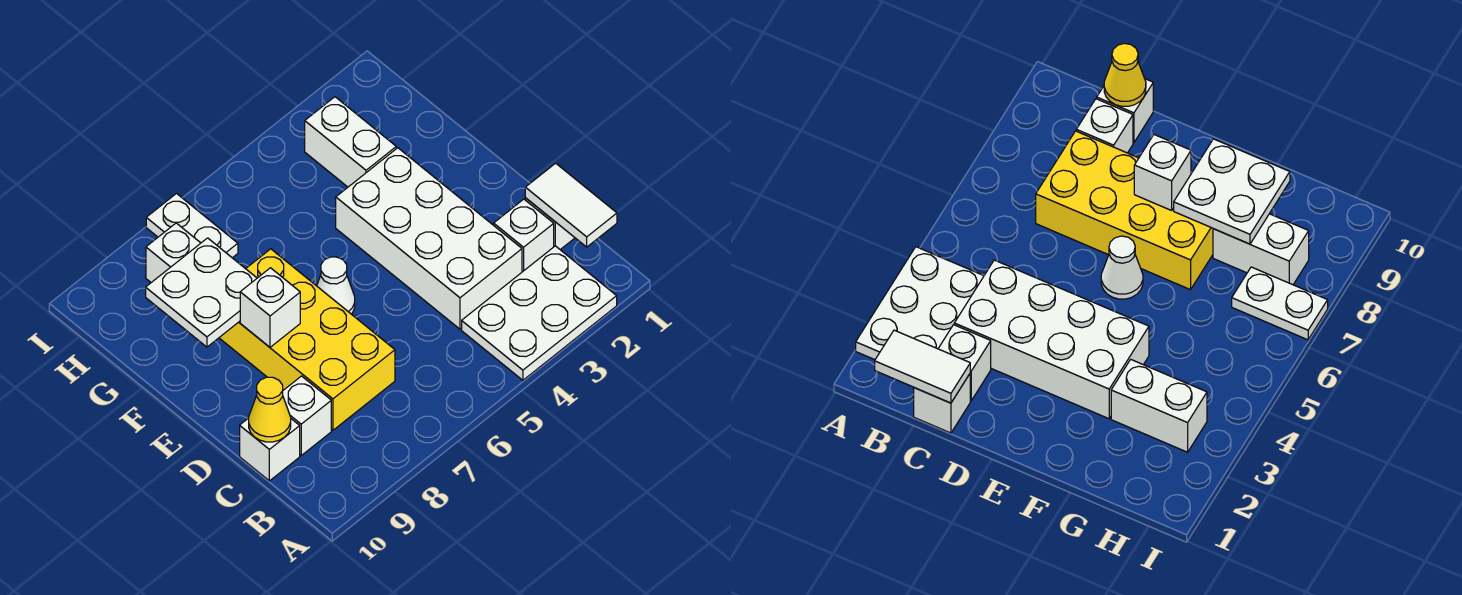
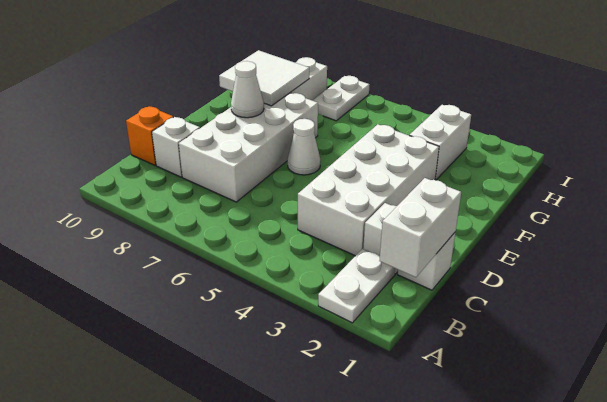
white plate A2:B4 level 1 -> white plate A2:B2 level 1
white tile B1:C1 level 2 -> white brick B1:C1 level 2
yellow brick C7:F8 level 1 -> white brick C7:F8 level 1
white brick C10 level 1 -> orange brick C10 level 1
yellow cone C10 level 2 -> none
white brick E8 level 2 -> white cone E8 level 2
white plate F8:G9 level 2 -> white tile F8:G9 level 2

